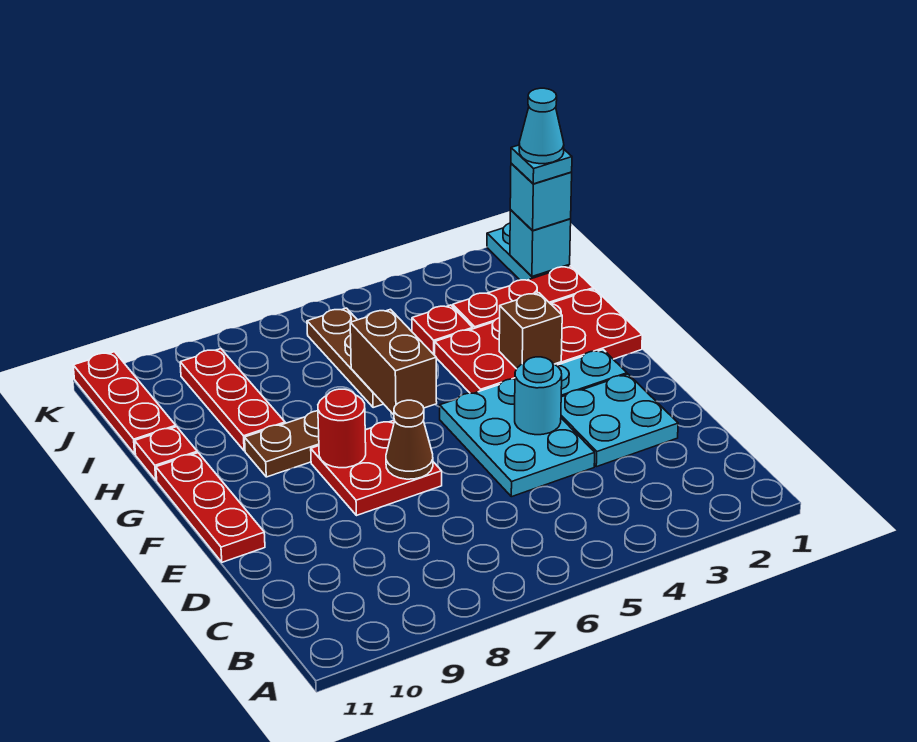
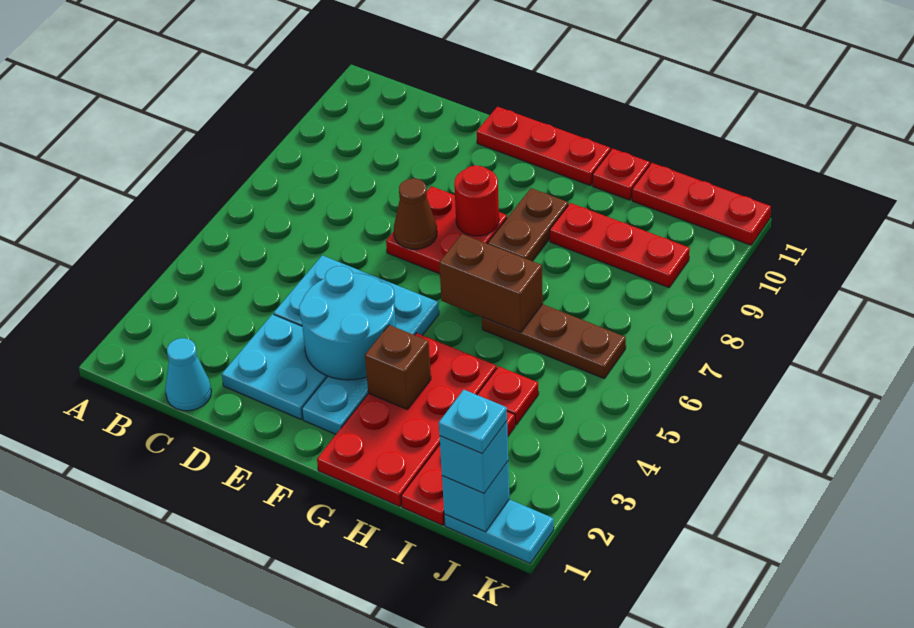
cyan round brick E4 level 2 -> cyan round brick E3:F4 level 2
cyan cone J1 level 5 -> cyan cone C1 level 1

